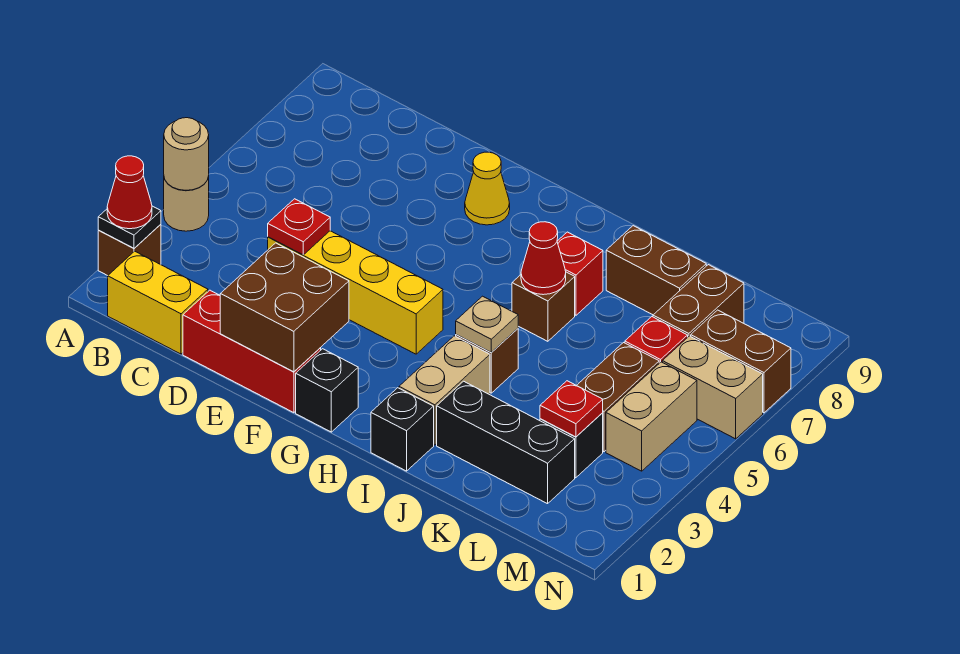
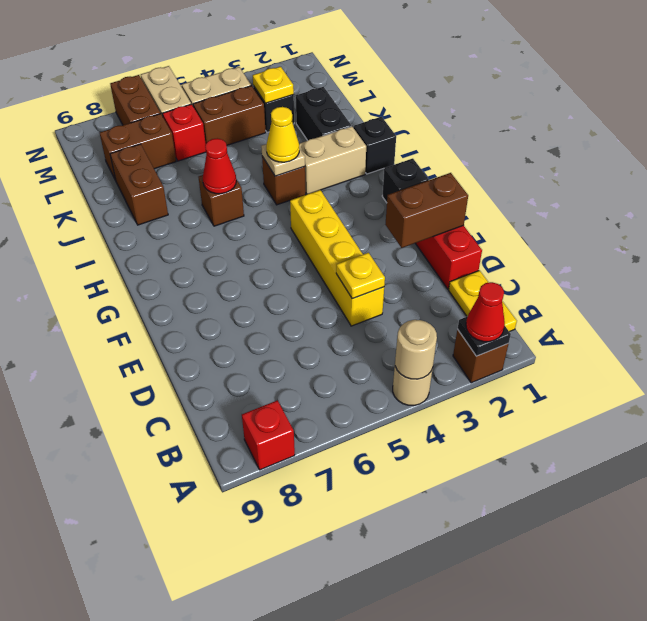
yellow brick B1:C1 level 1 -> yellow plate B1:C1 level 1
red plate D4 level 2 -> yellow plate D4 level 2
brown brick E1:F2 level 2 -> brown brick E1:E2 level 2
yellow cone F8 level 1 -> yellow cone I4 level 3
red brick I7 level 1 -> red brick A8 level 1
black brick J2:L2 level 1 -> black brick J2:K2 level 1
red plate L3 level 2 -> yellow plate L3 level 2

